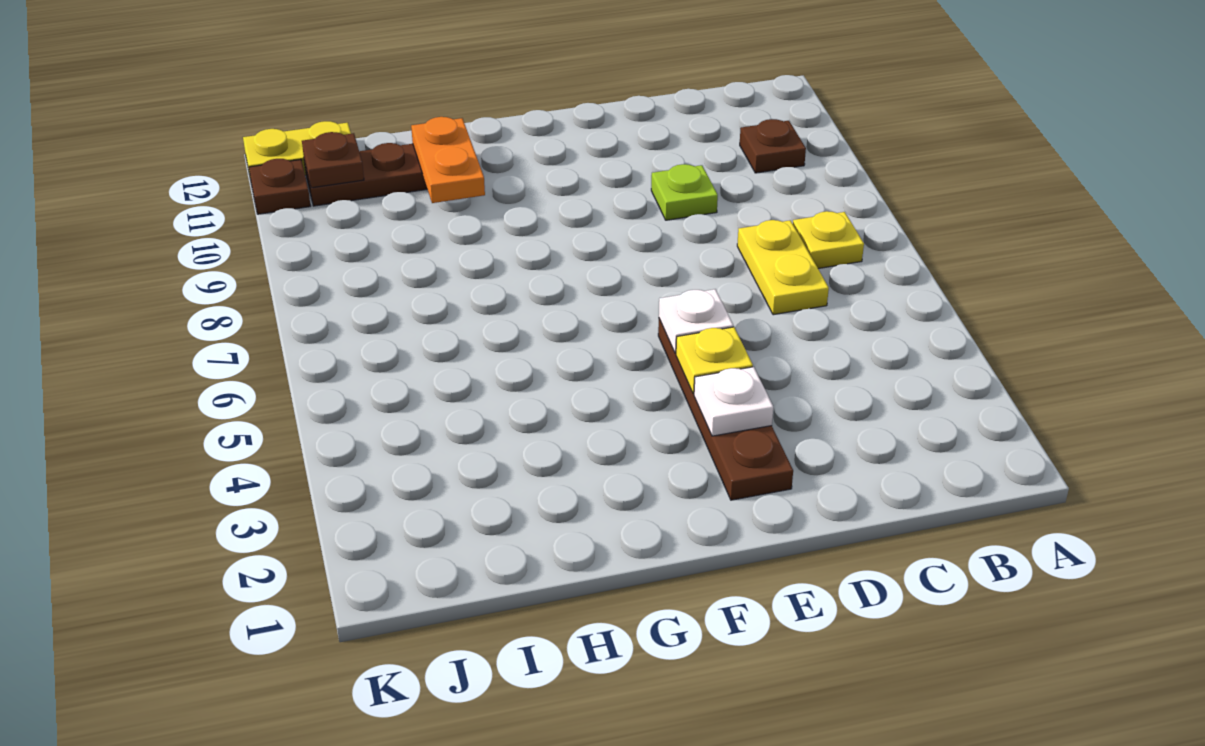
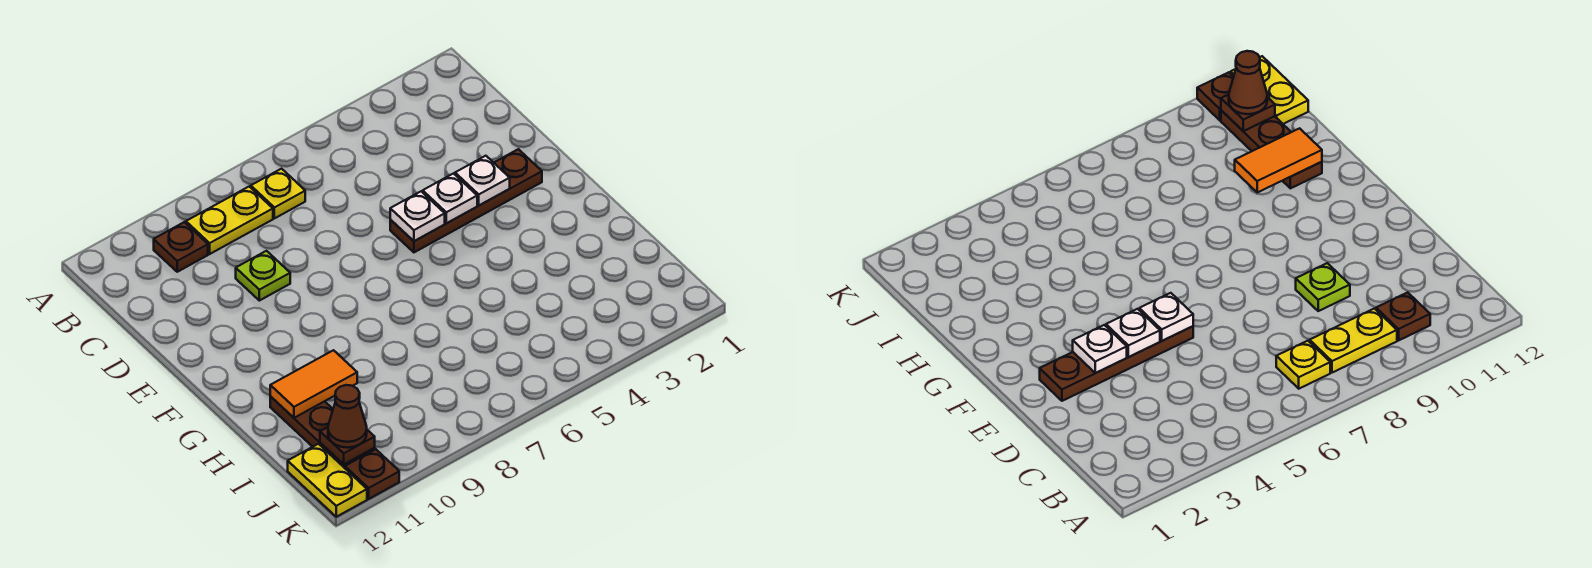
yellow plate C6:C7 level 1 -> yellow plate B8:B9 level 1
yellow plate E4 level 2 -> white plate E4 level 2
orange plate H10:H11 level 2 -> orange tile H10:H11 level 2
none -> brown cone J11 level 3

